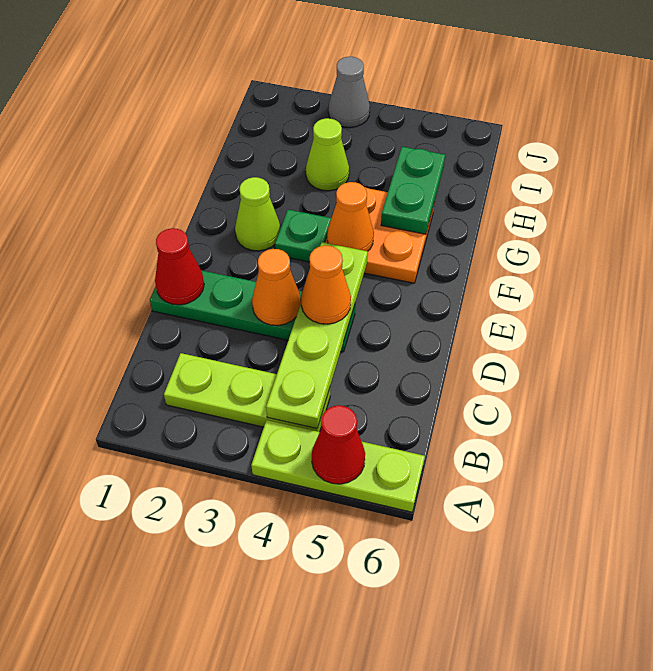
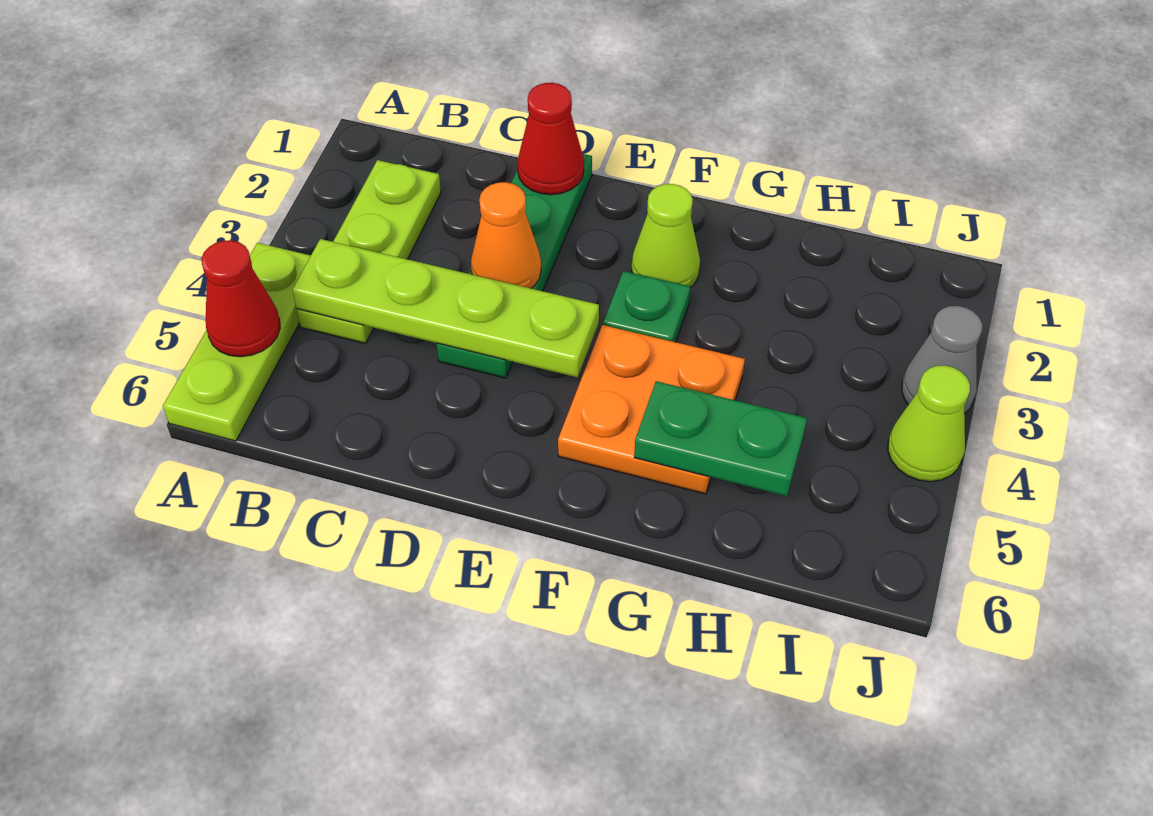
orange cone D4 level 3 -> none
orange cone F4 level 2 -> none
lime cone H3 level 1 -> lime cone J4 level 1

